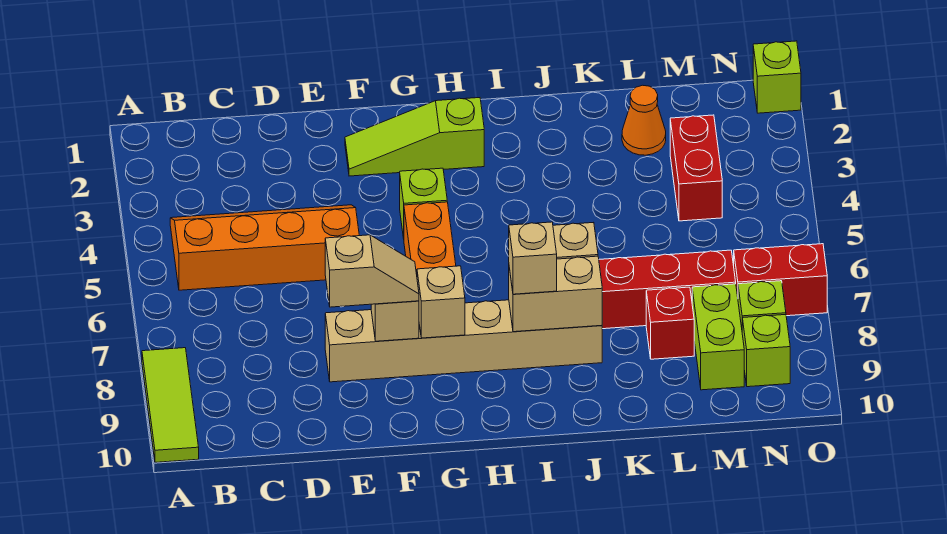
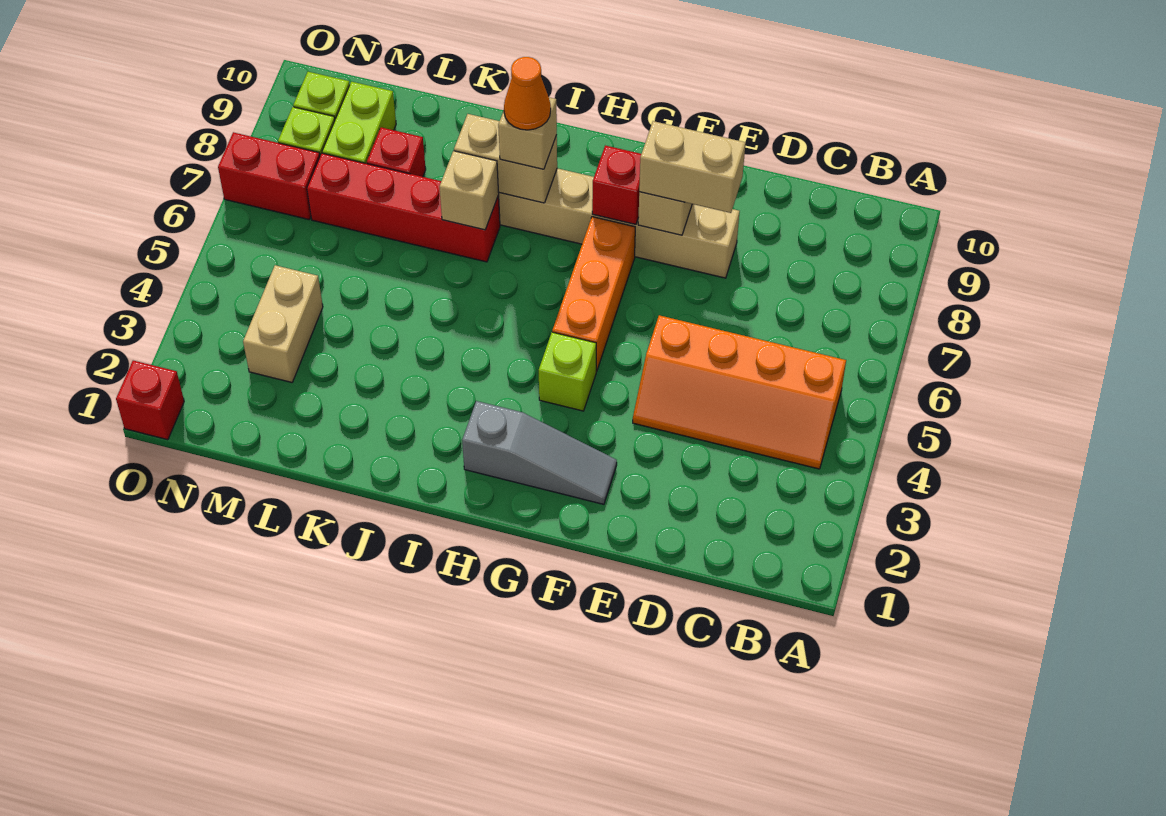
lime tile A8:A10 level 1 -> none
tan slope E8:F8 level 3 top E -> tan brick E8:F8 level 3
lime slope F2:H2 level 1 top H -> grey slope F2:H2 level 1 top H
tan brick G8 level 2 -> red brick G8 level 2
orange cone L2 level 1 -> orange cone I8 level 4
red brick M3:M4 level 1 -> tan brick M3:M4 level 1
lime brick O1 level 1 -> red brick O1 level 1

